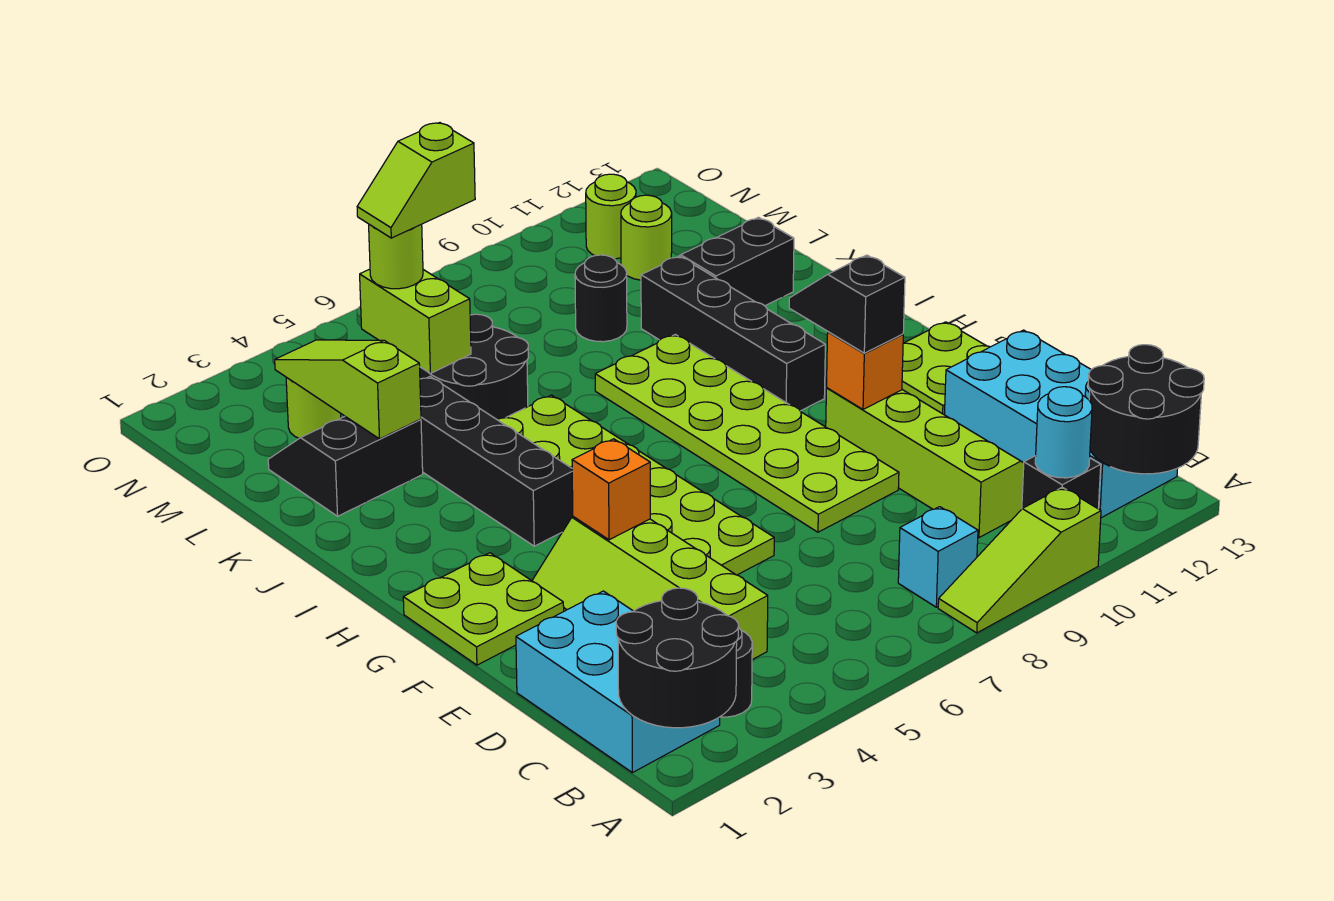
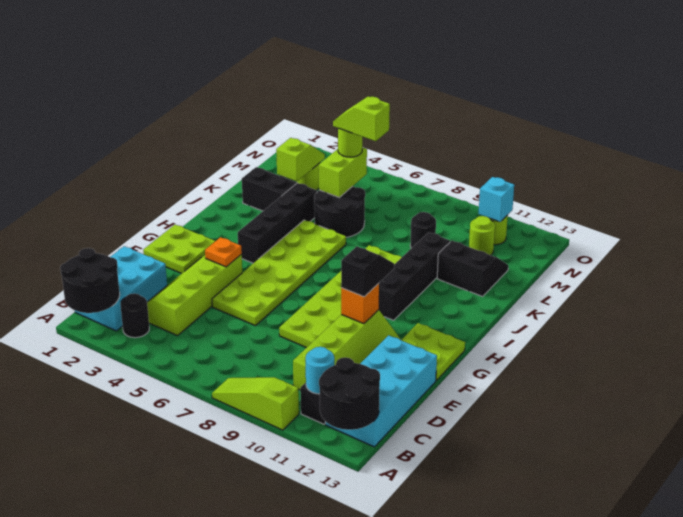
cyan brick B8 level 1 -> cyan brick N11 level 2
orange brick F4 level 2 -> orange plate F4 level 2
lime slope K3:M3 level 2 top K -> lime slope L3:M3 level 2 top L

